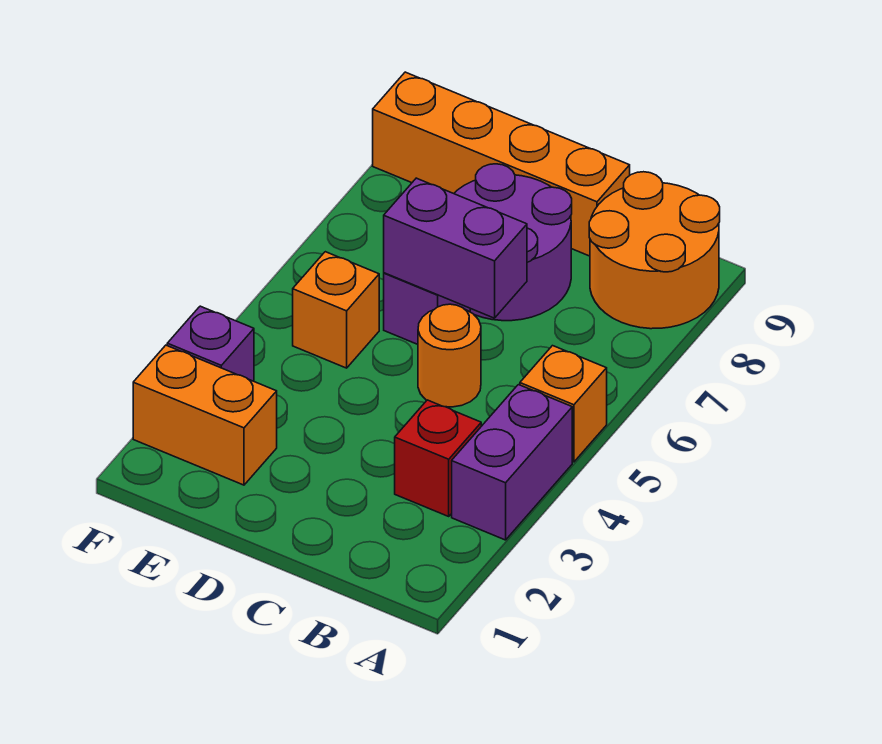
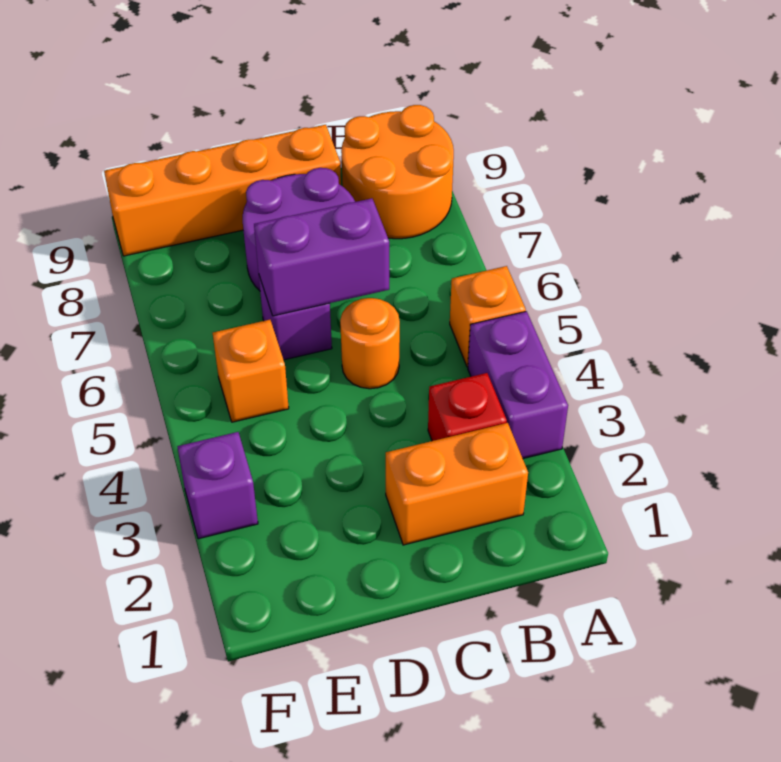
orange brick E2:F2 level 1 -> orange brick B2:C2 level 1

